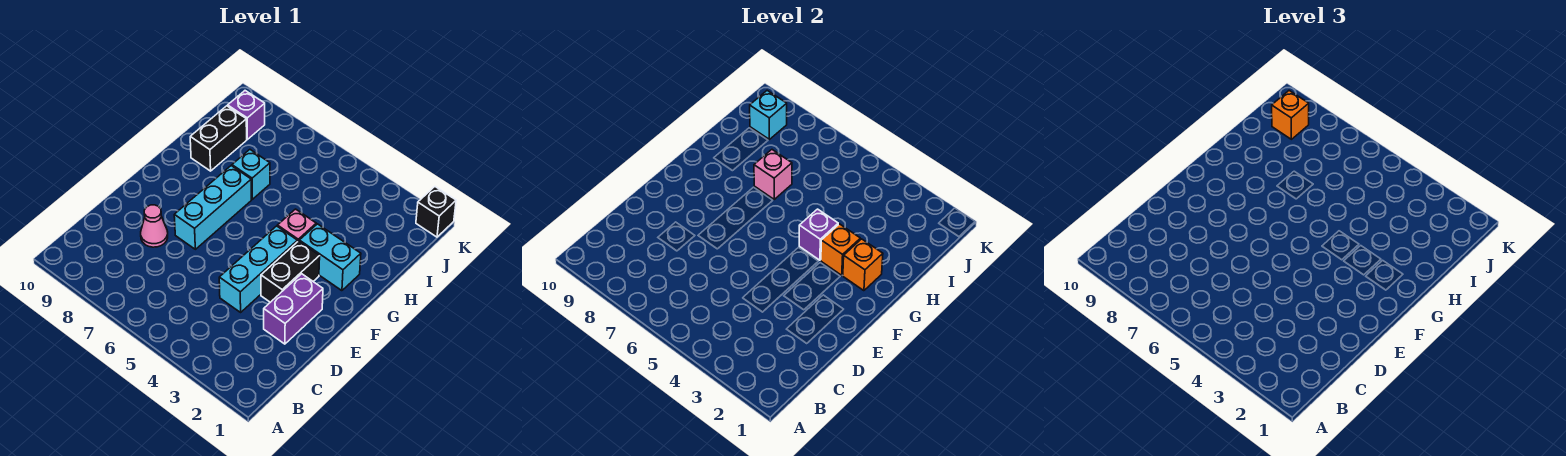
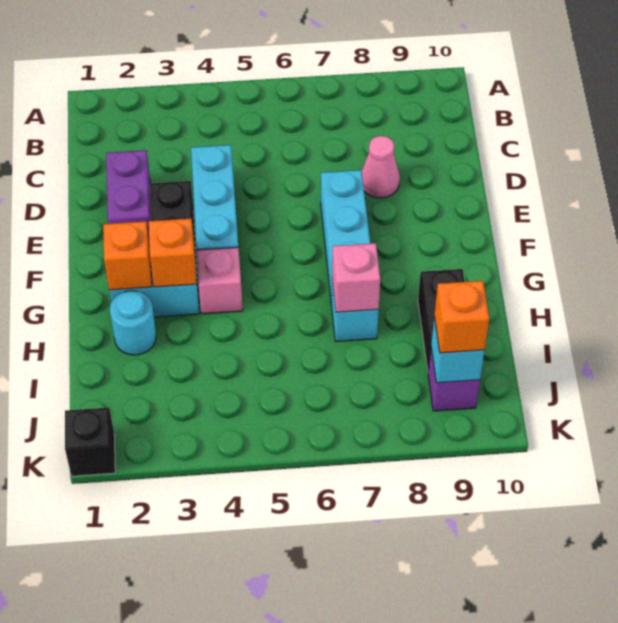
purple brick G4 level 2 -> none
none -> cyan round brick H2 level 1

